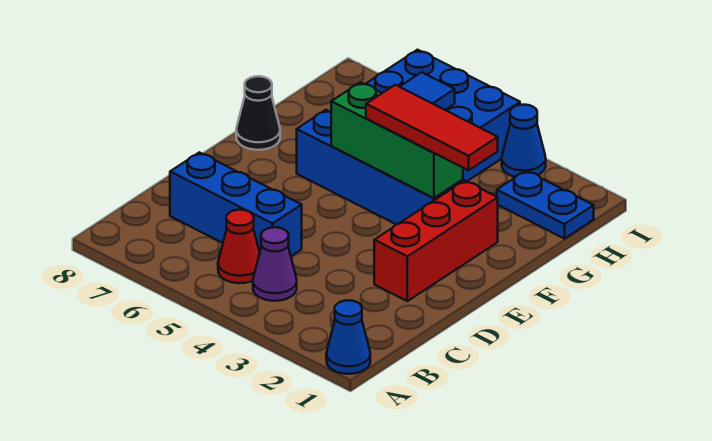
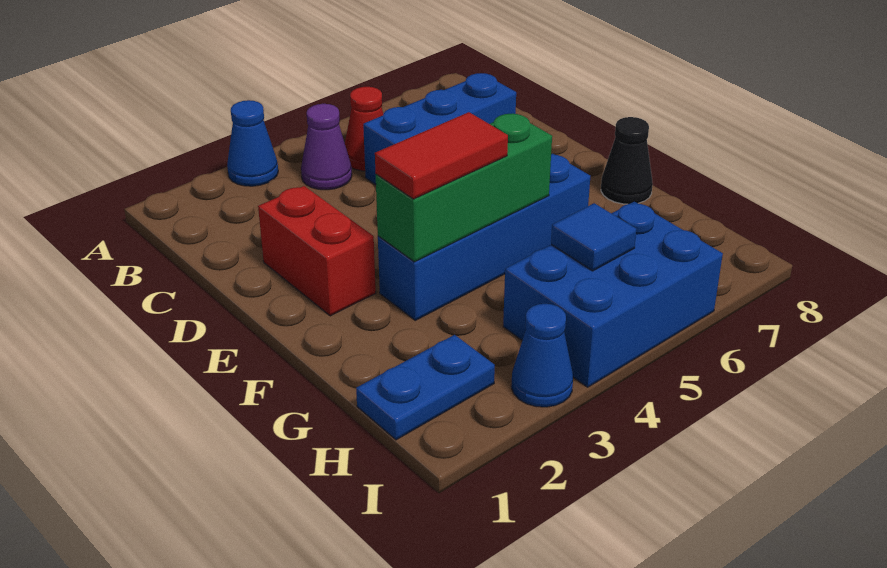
blue cone A1 level 1 -> blue cone A3 level 1
red brick D2:F2 level 1 -> red brick D2:E2 level 1
red tile F2:F4 level 3 -> red tile F3:F4 level 3

